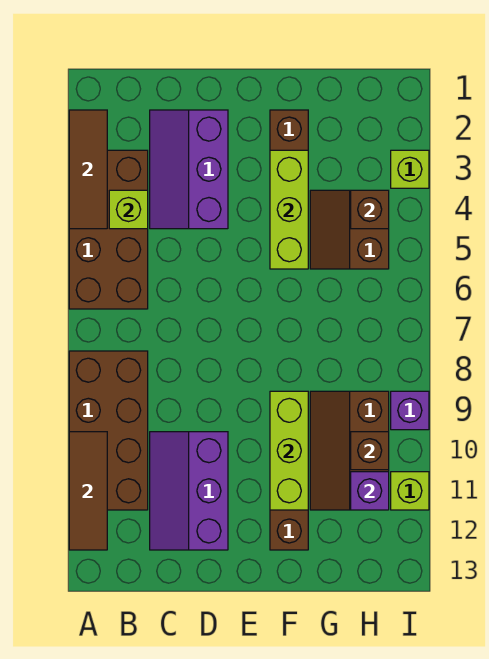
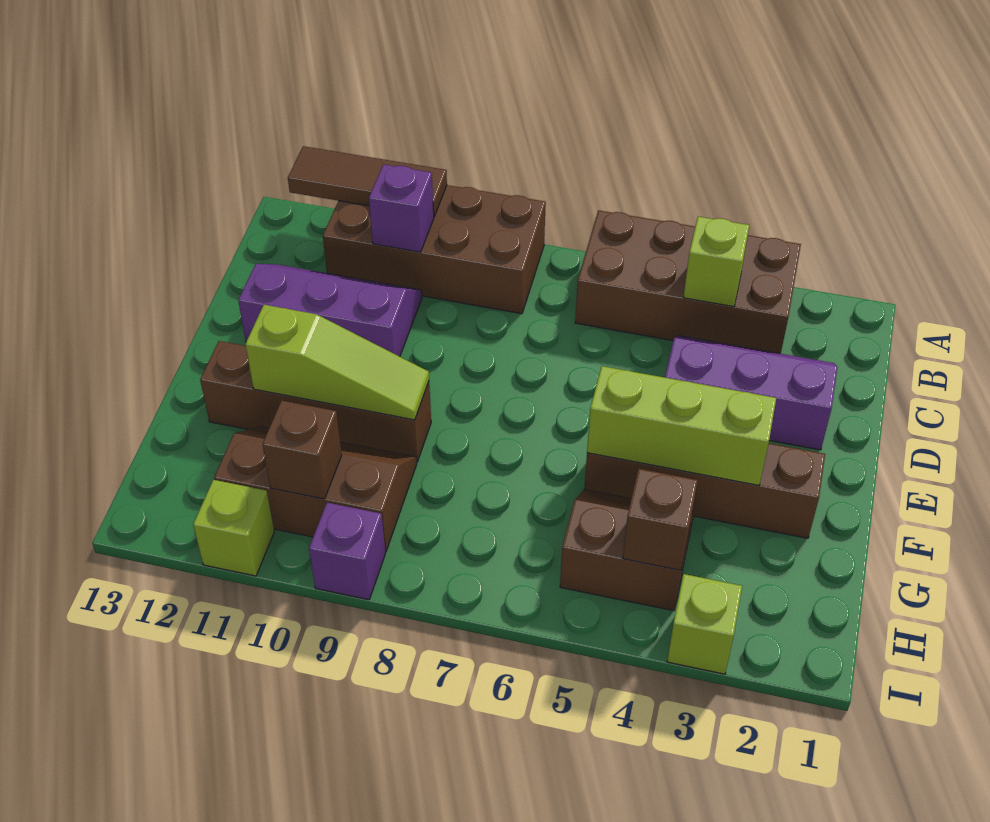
brown tile A2:A4 level 2 -> none
lime brick F9:F11 level 2 -> lime slope F9:F11 level 2 top 11
purple brick H11 level 2 -> purple brick B10 level 2

